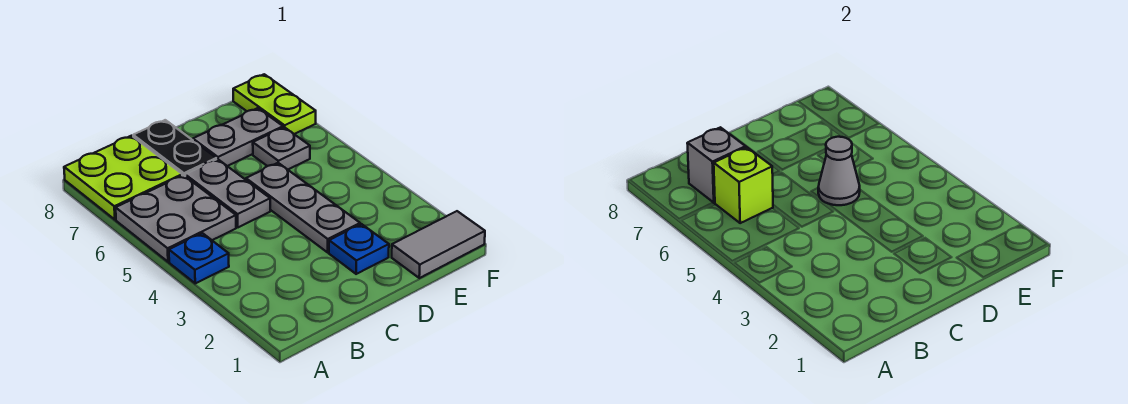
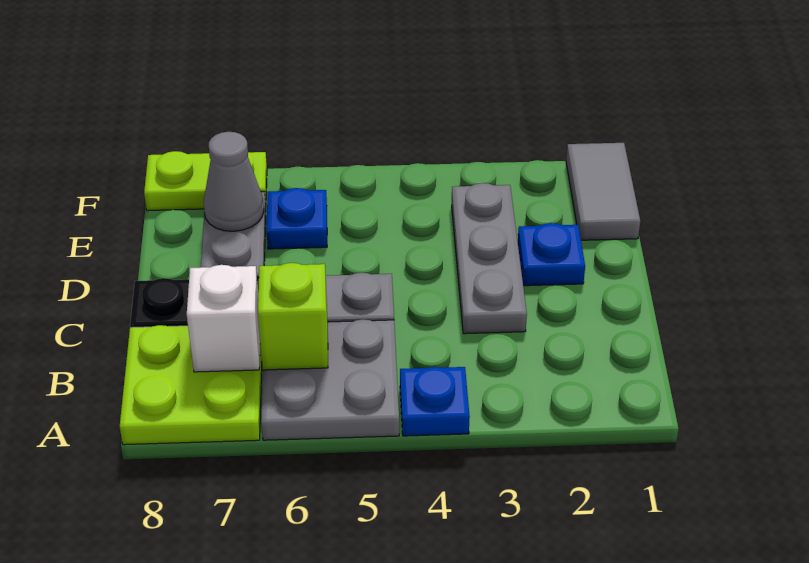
grey brick B7 level 2 -> white brick B7 level 2
grey plate D3:D5 level 1 -> grey plate C3:E3 level 1
grey cone D5 level 2 -> grey cone E7 level 2
grey plate E6 level 1 -> blue plate E6 level 1

